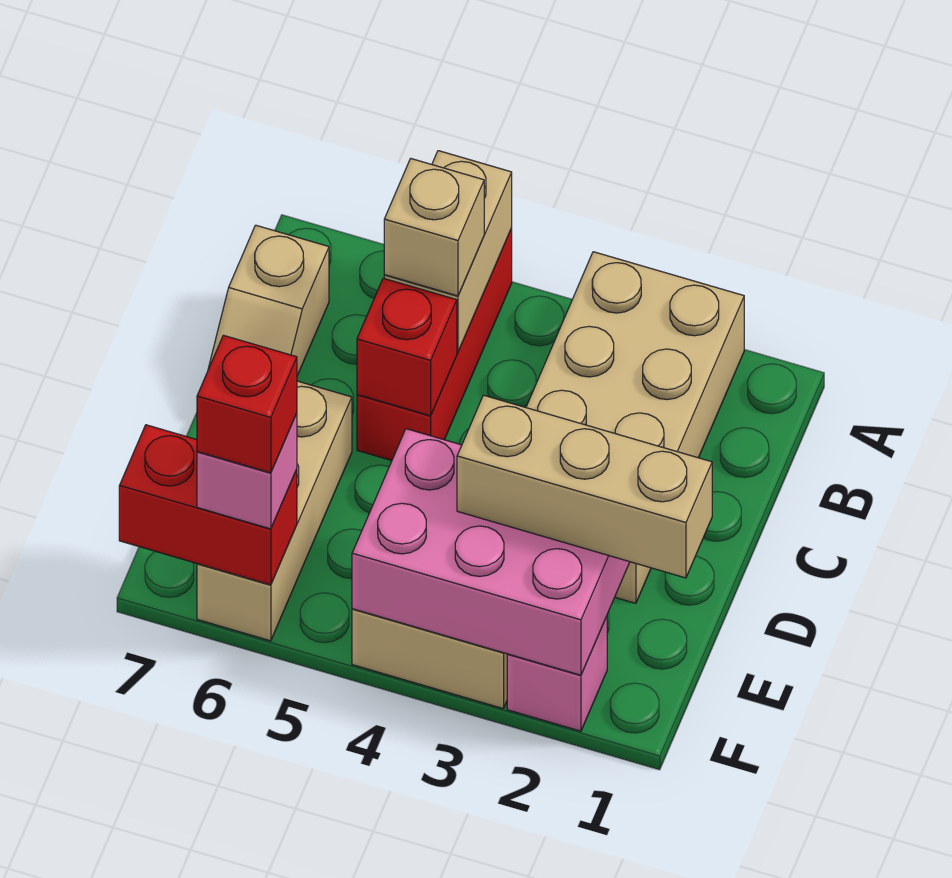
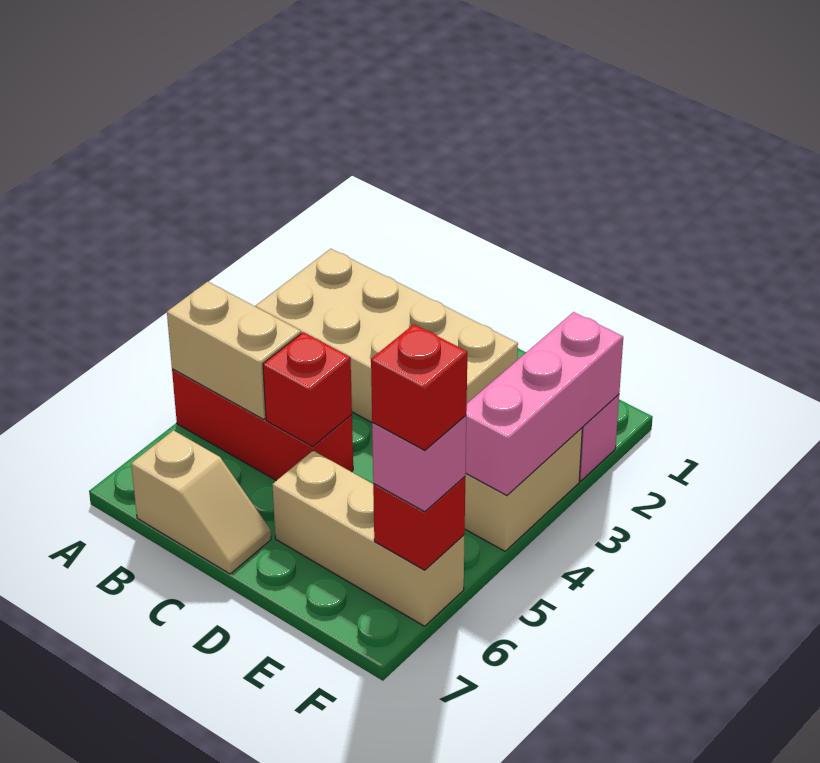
tan brick B5 level 3 -> none
tan brick E1:E3 level 3 -> none
pink brick E2:F4 level 2 -> pink brick F2:F4 level 2
red brick F6:F7 level 2 -> red brick F6 level 2

